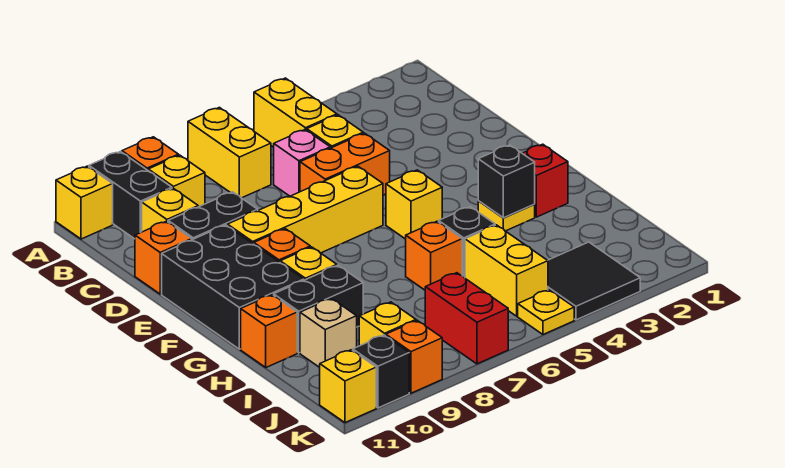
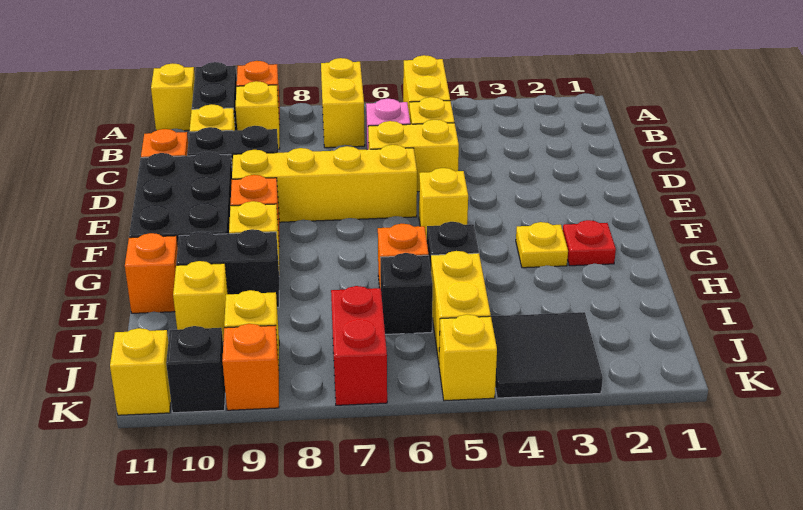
orange brick D5:D6 level 1 -> yellow brick D5:D6 level 1
red brick G2 level 1 -> red plate G2 level 1
black brick G3 level 2 -> black brick I6 level 1
tan brick I10 level 1 -> yellow brick I10 level 1
yellow plate K5 level 1 -> yellow brick K5 level 1

